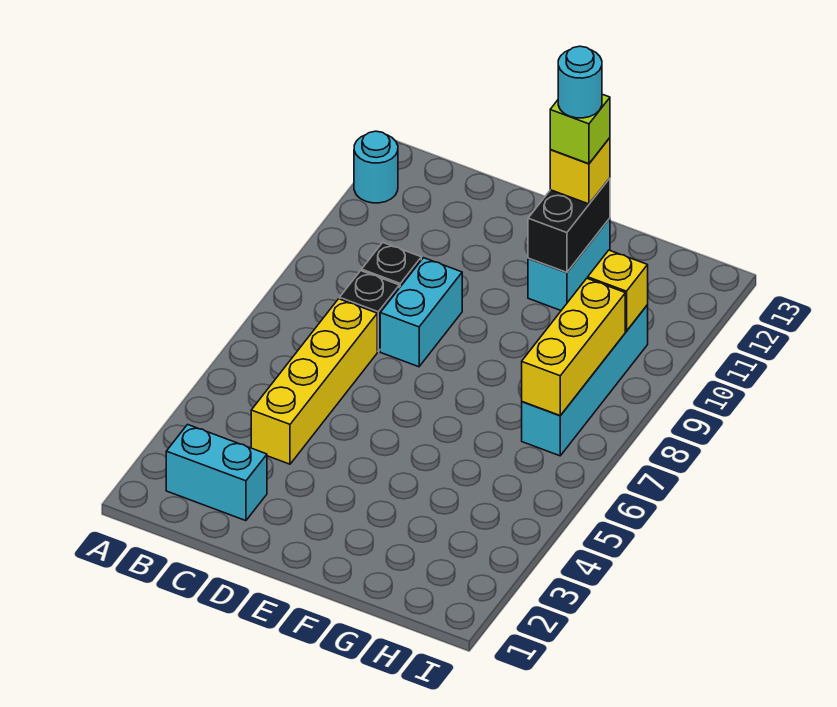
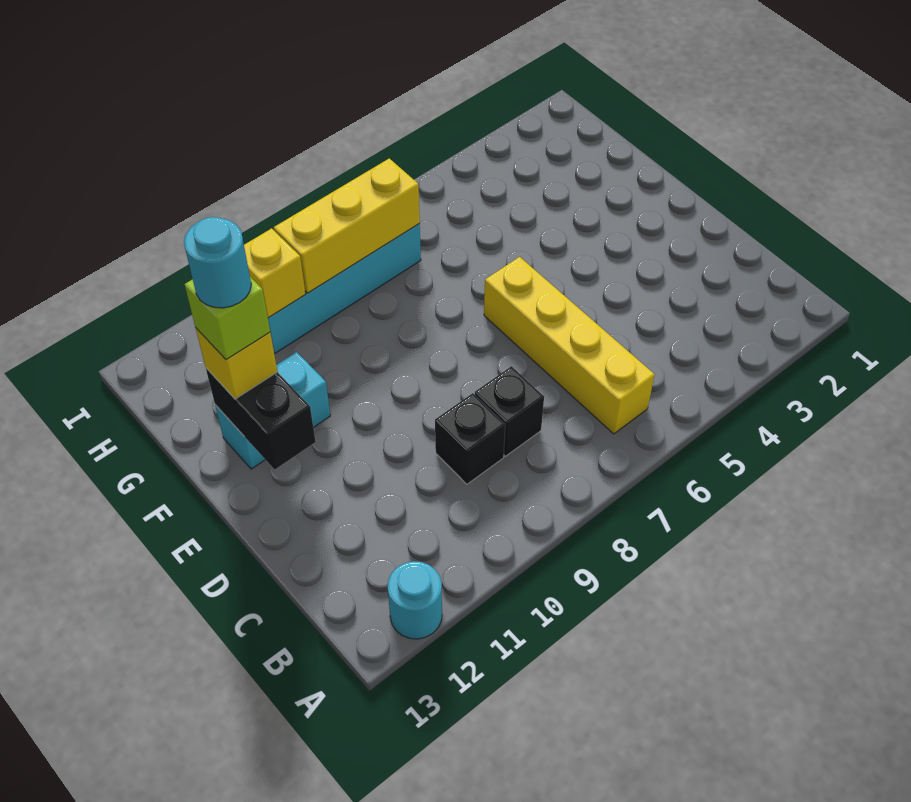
cyan brick B2:C2 level 1 -> none
yellow brick C4:C7 level 1 -> yellow brick B6:E6 level 1
cyan brick D8:D9 level 1 -> none
black brick F11:F12 level 2 -> black brick E12:F12 level 2

